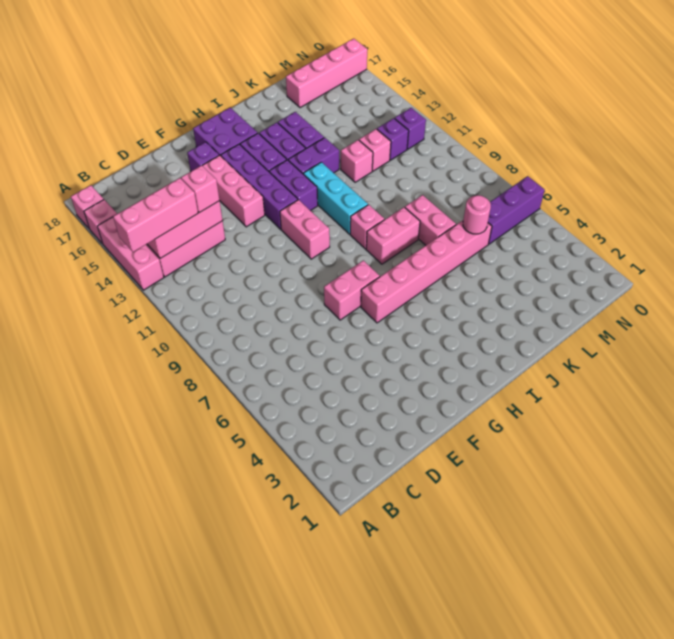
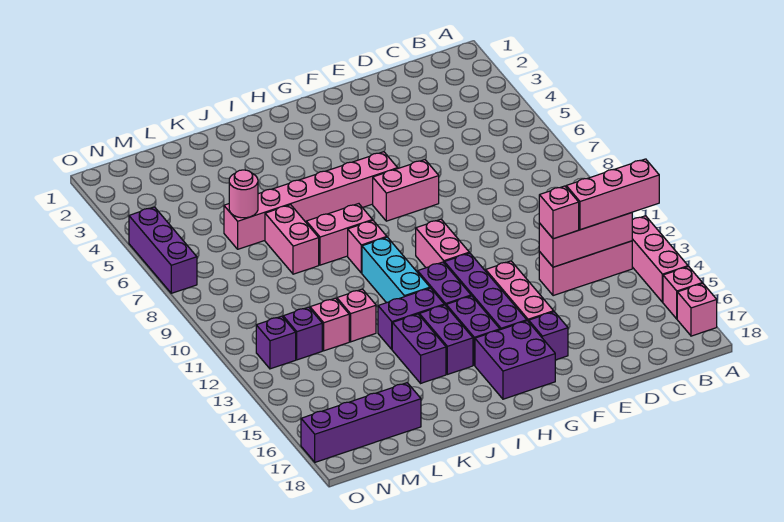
pink brick L17:O17 level 1 -> purple brick L17:O17 level 1
purple brick M6:O6 level 1 -> purple brick O5:O7 level 1

